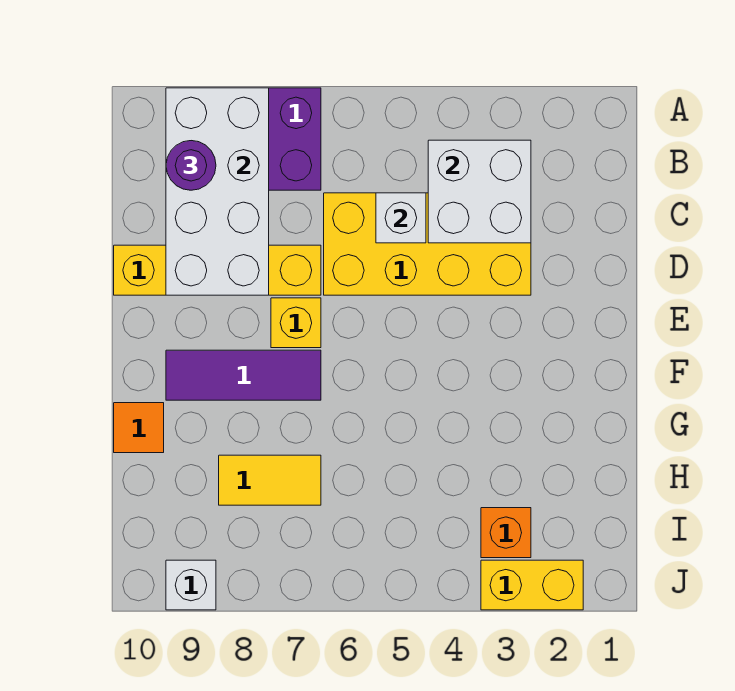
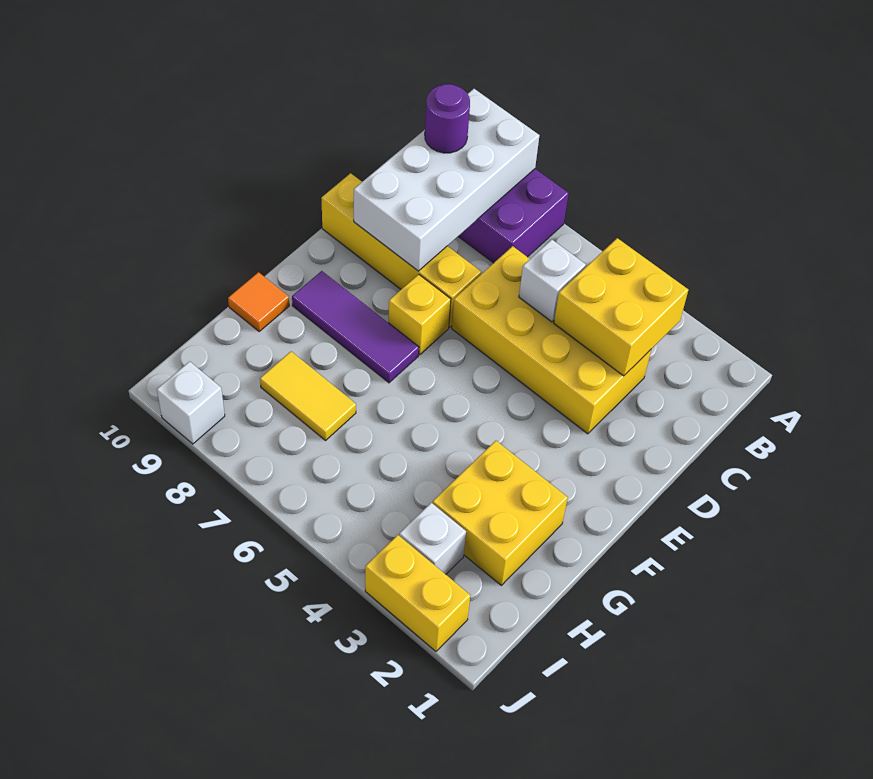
white brick B3:C4 level 2 -> yellow brick B3:C4 level 2
none -> yellow brick G2:H3 level 1
orange brick I3 level 1 -> white brick I3 level 1

